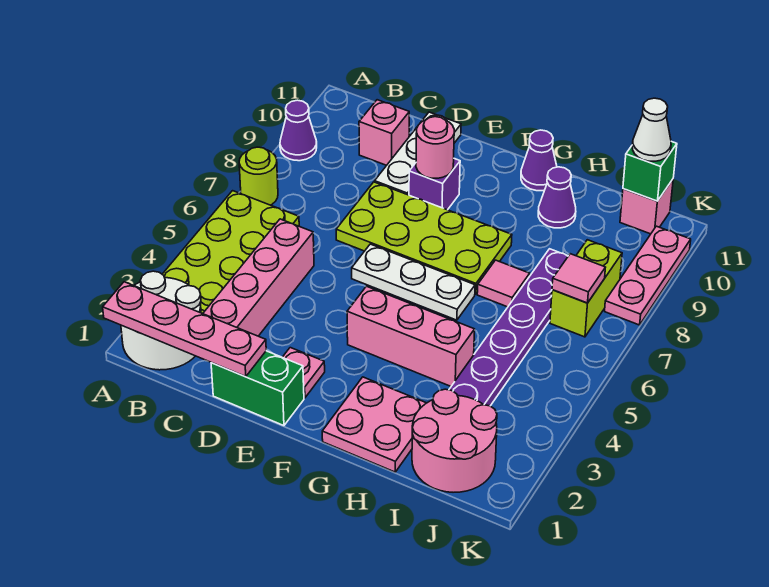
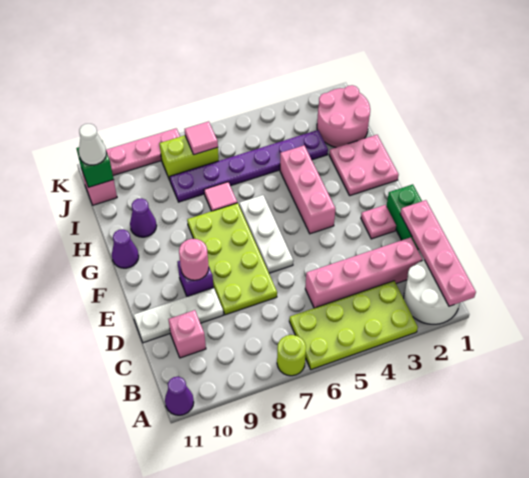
purple cone A9 level 1 -> purple cone A11 level 1

